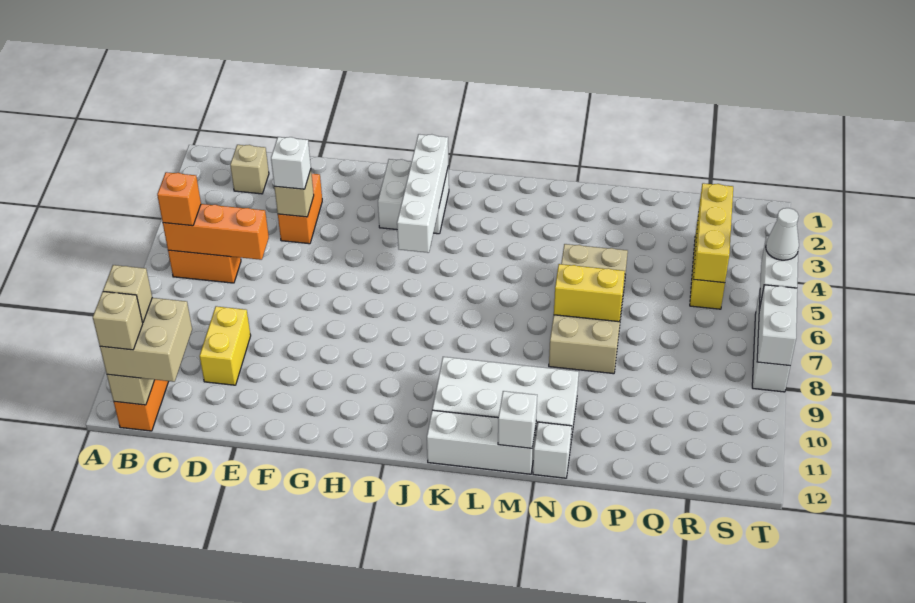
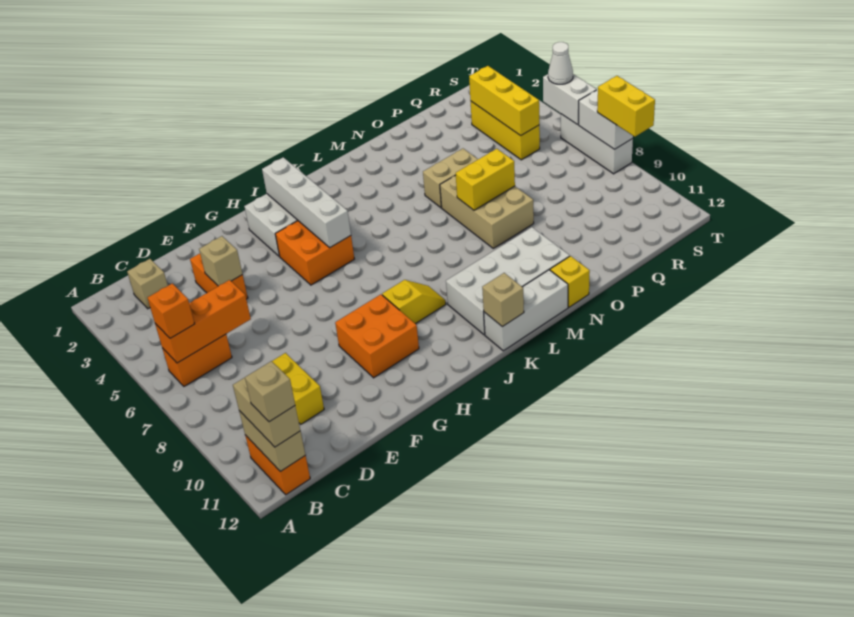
tan brick B11:C12 level 3 -> tan brick B11:B12 level 3
tan brick B11 level 4 -> tan brick K12 level 2
white brick E4 level 3 -> none
none -> orange brick G9:H10 level 1
none -> orange brick H4:I5 level 1
none -> yellow slope I9:J9 level 1 top I
white brick M12 level 2 -> none
white brick N12 level 1 -> yellow brick N12 level 1
none -> yellow brick T8:T9 level 3

